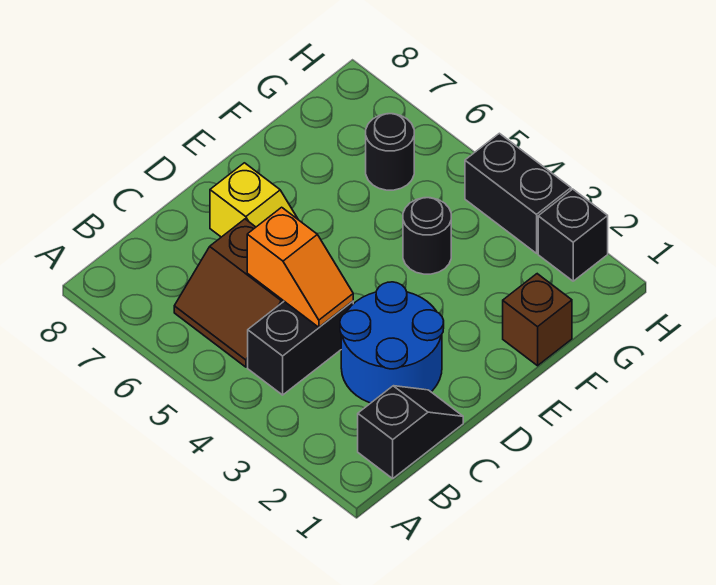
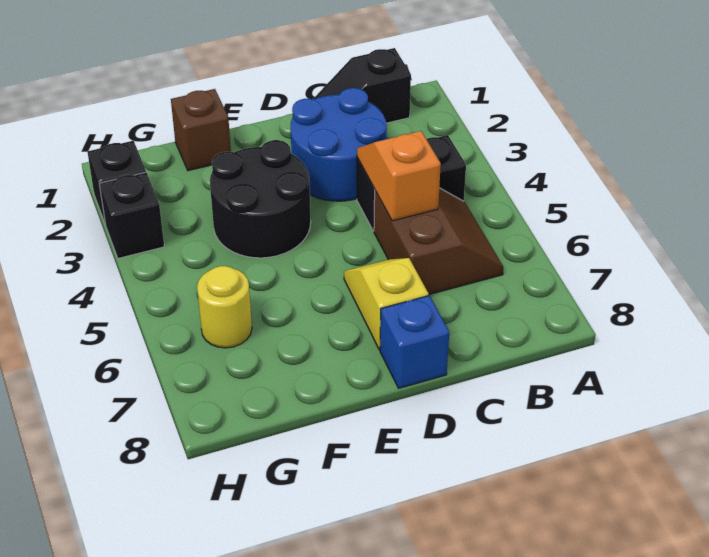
none -> blue brick D8 level 1
black round brick F4 level 1 -> black round brick E3:F4 level 1
black round brick G6 level 1 -> yellow round brick G6 level 1
black brick H3:H4 level 1 -> black brick H3 level 1

